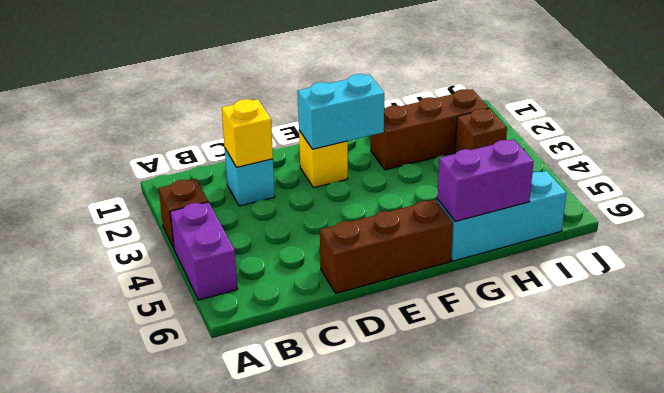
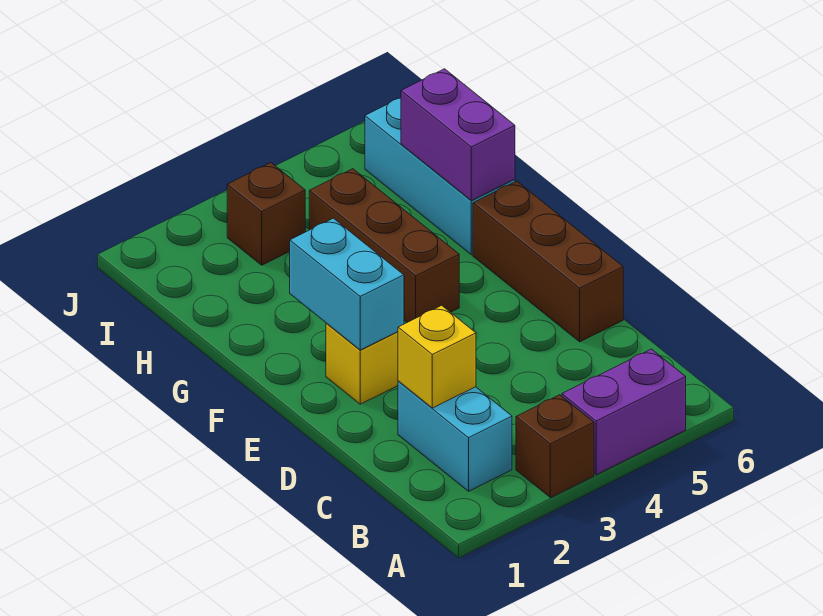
cyan brick C2 level 1 -> cyan brick B2:C2 level 1
brown brick G2:I2 level 1 -> brown brick F4:H4 level 1

